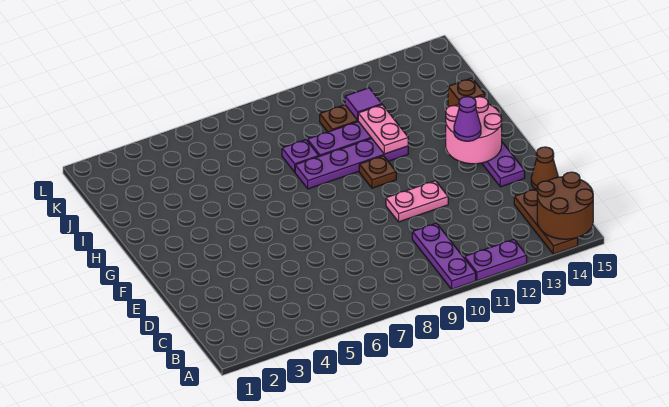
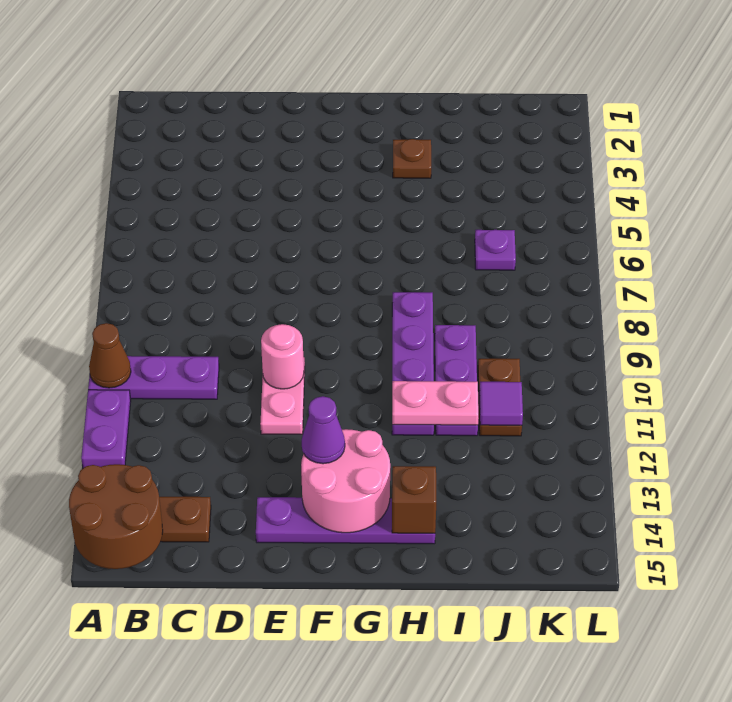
brown cone D15 level 1 -> brown cone A10 level 2
none -> pink round brick E10 level 2
brown plate G10 level 1 -> brown plate H3 level 1
purple plate I8 level 1 -> purple plate J6 level 1

